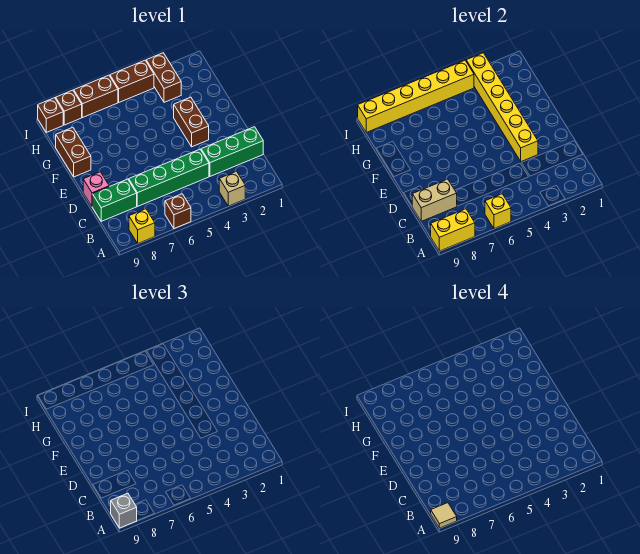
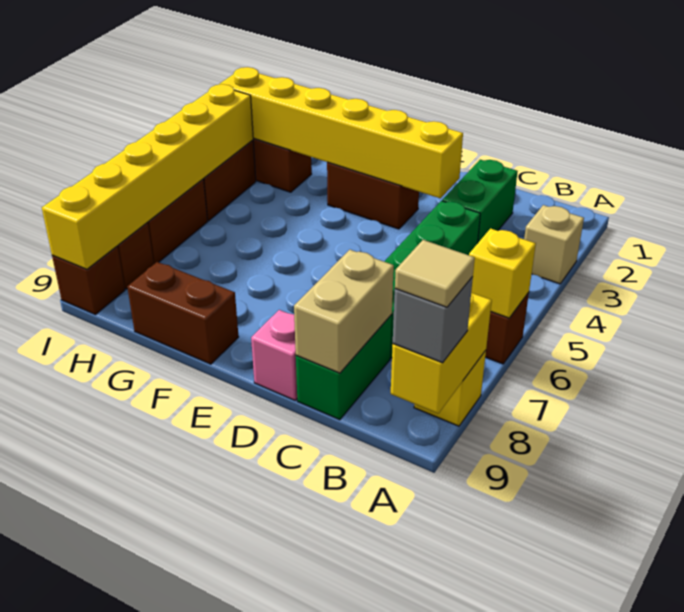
green brick C1:C3 level 1 -> green brick C2:C3 level 1

